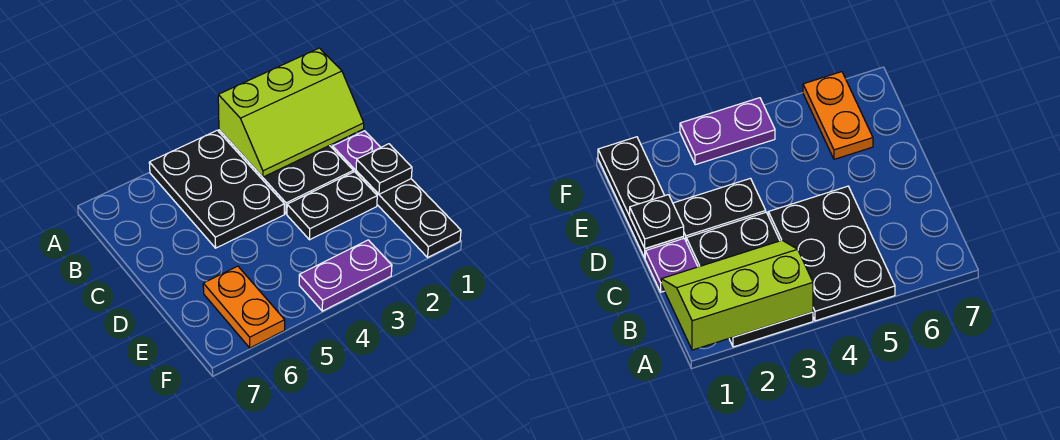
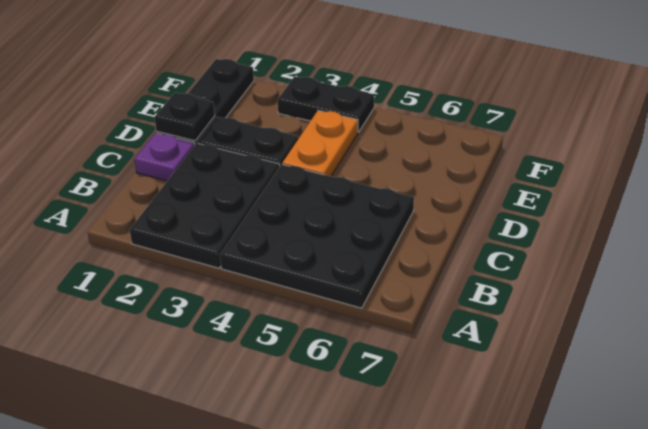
lime slope A1:B3 level 2 top A -> none
black plate A4:C5 level 1 -> black plate A4:C6 level 1
orange plate E6:F6 level 1 -> orange plate D4:E4 level 1
purple plate F3:F4 level 1 -> black plate F3:F4 level 1

